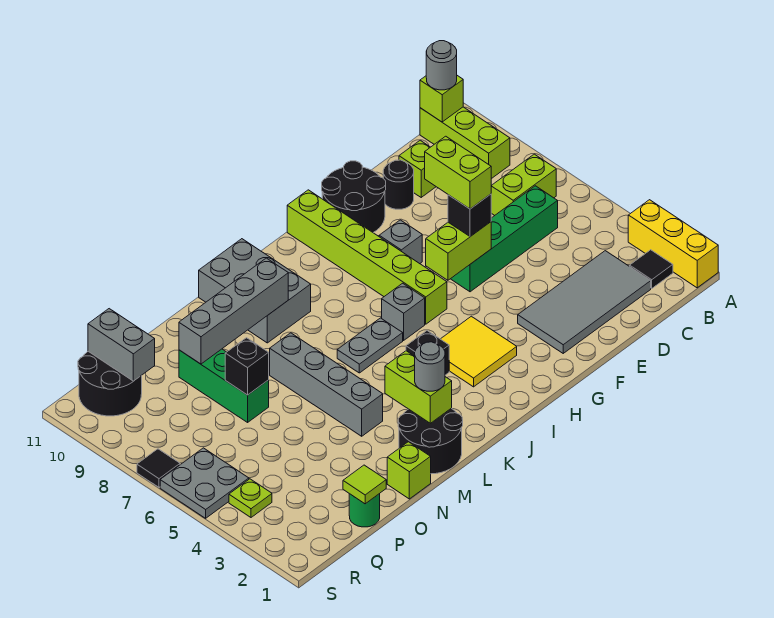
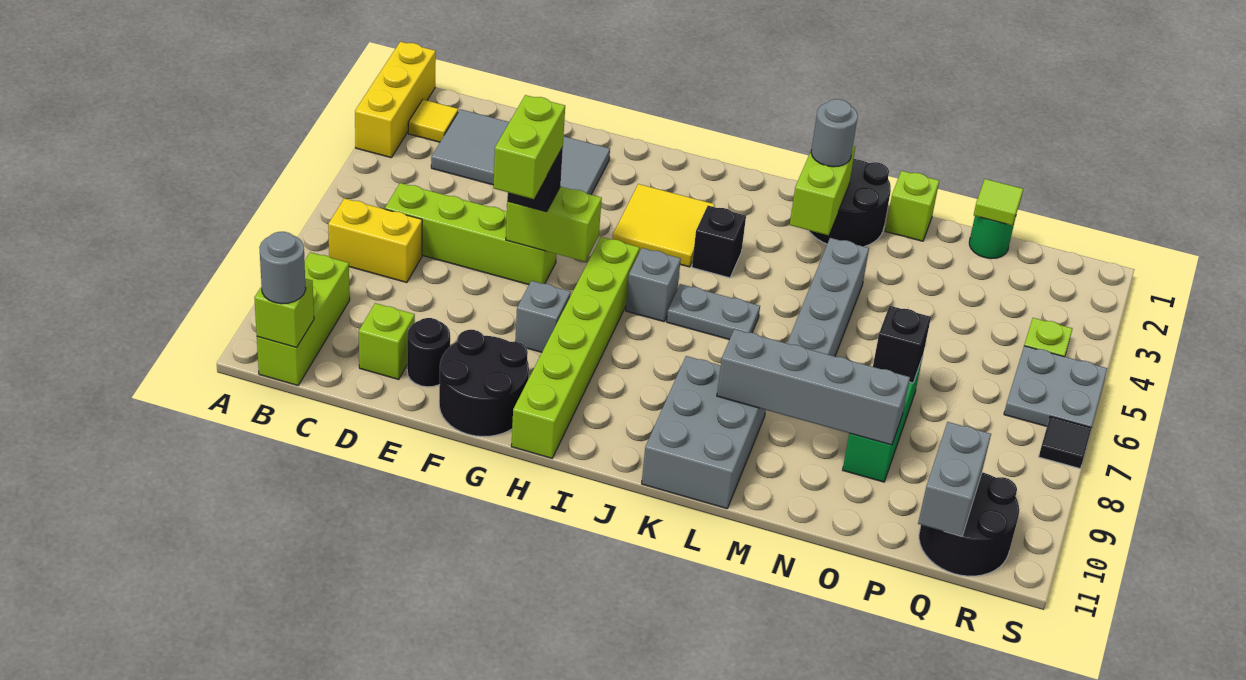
black tile B2 level 1 -> yellow tile B2 level 1
lime brick B7:C7 level 1 -> yellow brick B7:C7 level 1
green brick C6:F6 level 1 -> lime brick C6:F6 level 1

